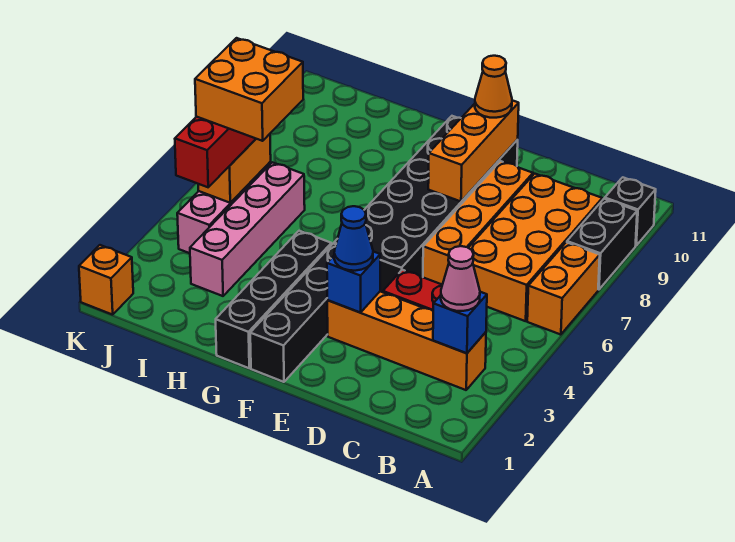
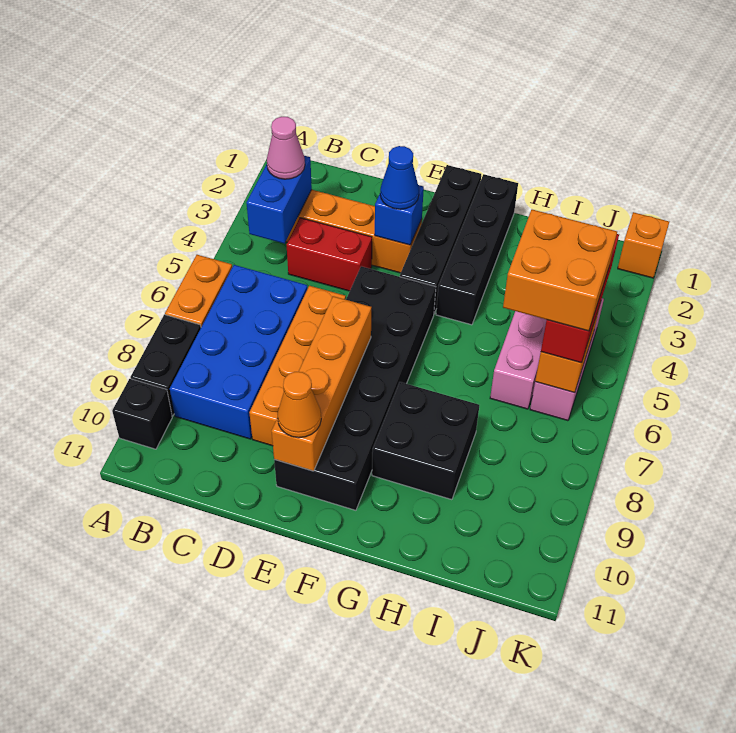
blue brick B3 level 2 -> blue brick B3:B4 level 2
orange brick B6:C9 level 1 -> blue brick B6:C9 level 1
orange brick E8:E10 level 2 -> orange brick E7:E10 level 2
none -> black brick G8:H9 level 1

